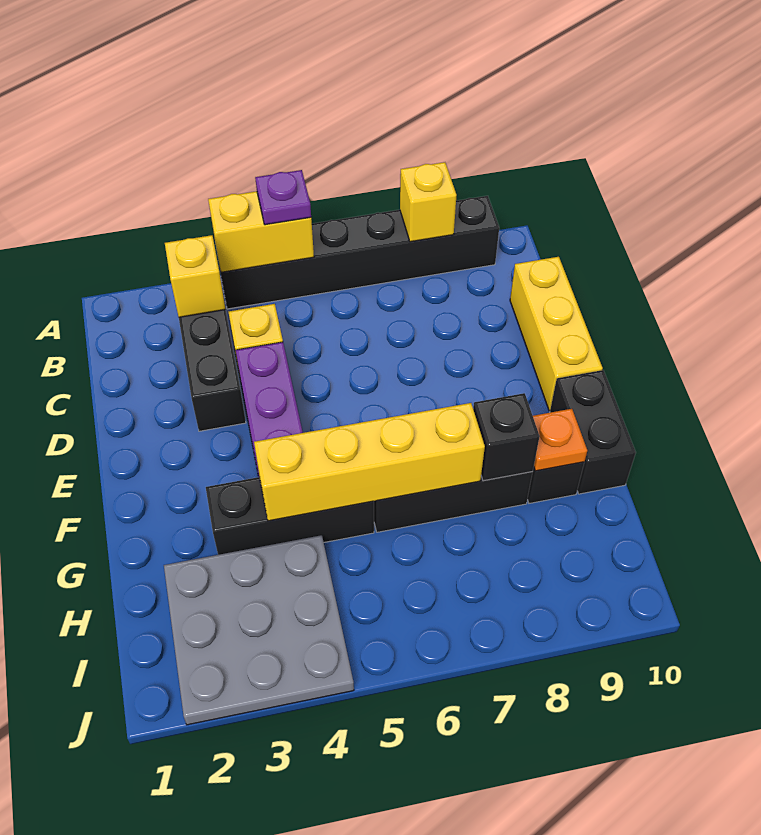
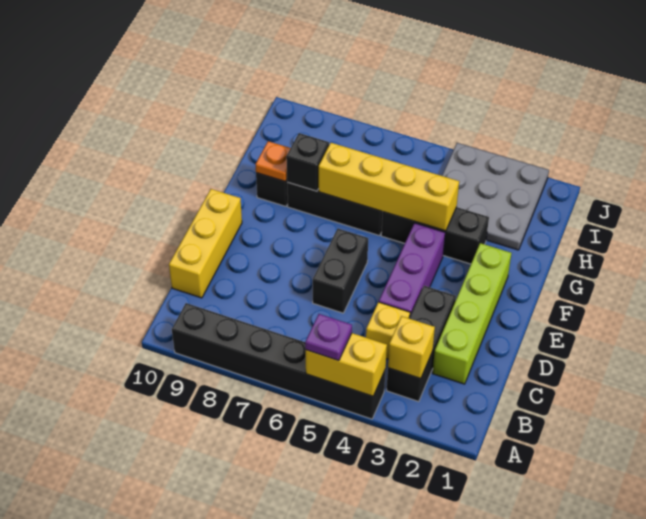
yellow brick A8 level 2 -> none
none -> lime brick C2:F2 level 1
black brick F10:G10 level 1 -> black brick D6:E6 level 1

